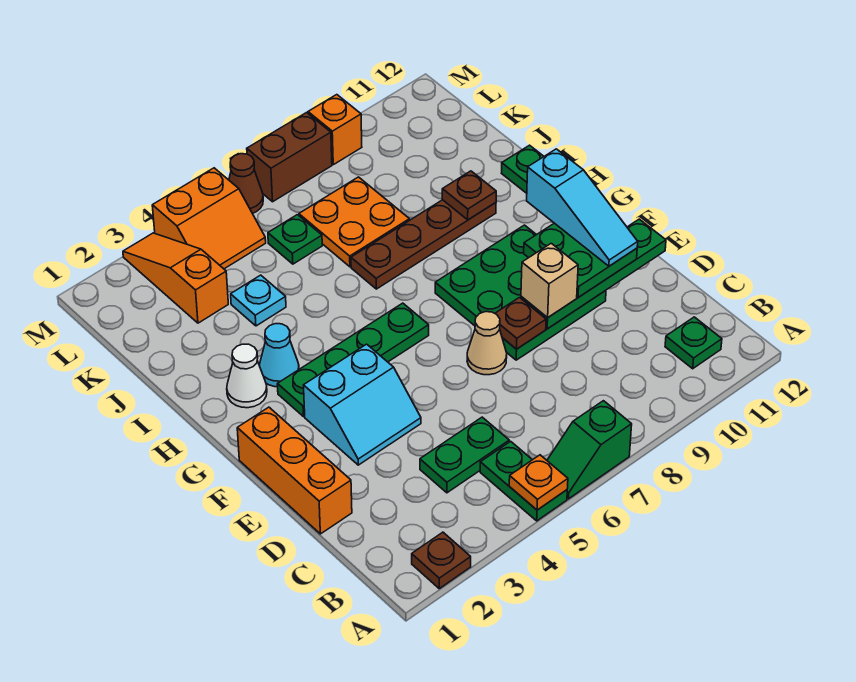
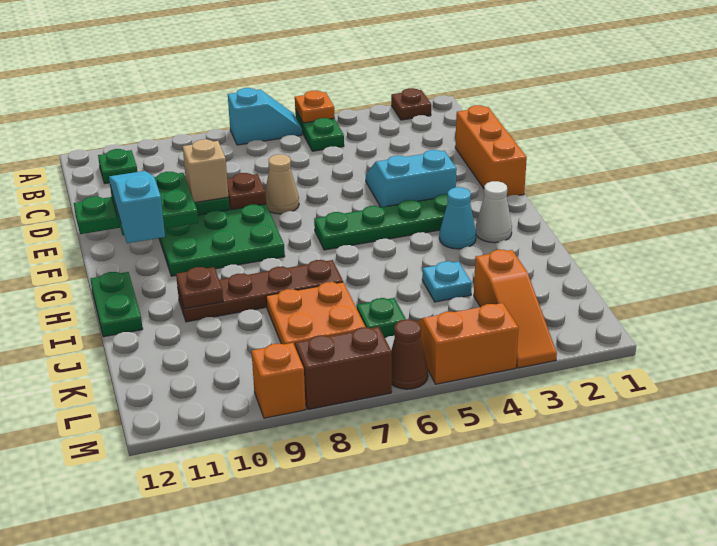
green slope A6:A7 level 1 top 7 -> cyan slope A6:A7 level 1 top 7
green plate C4:C5 level 1 -> none

